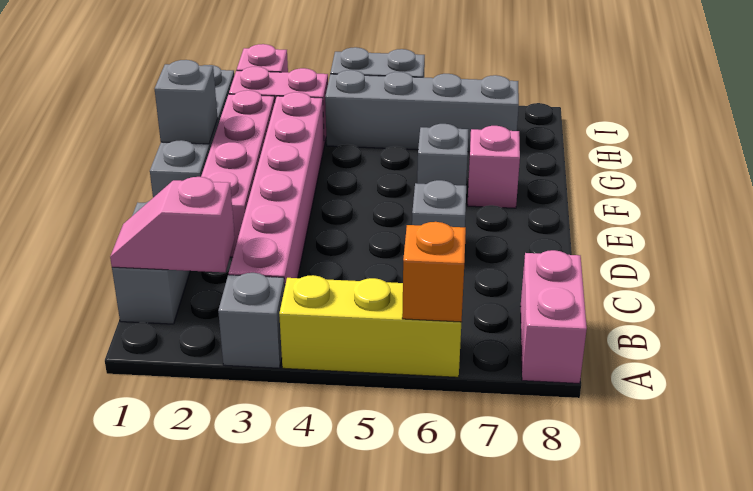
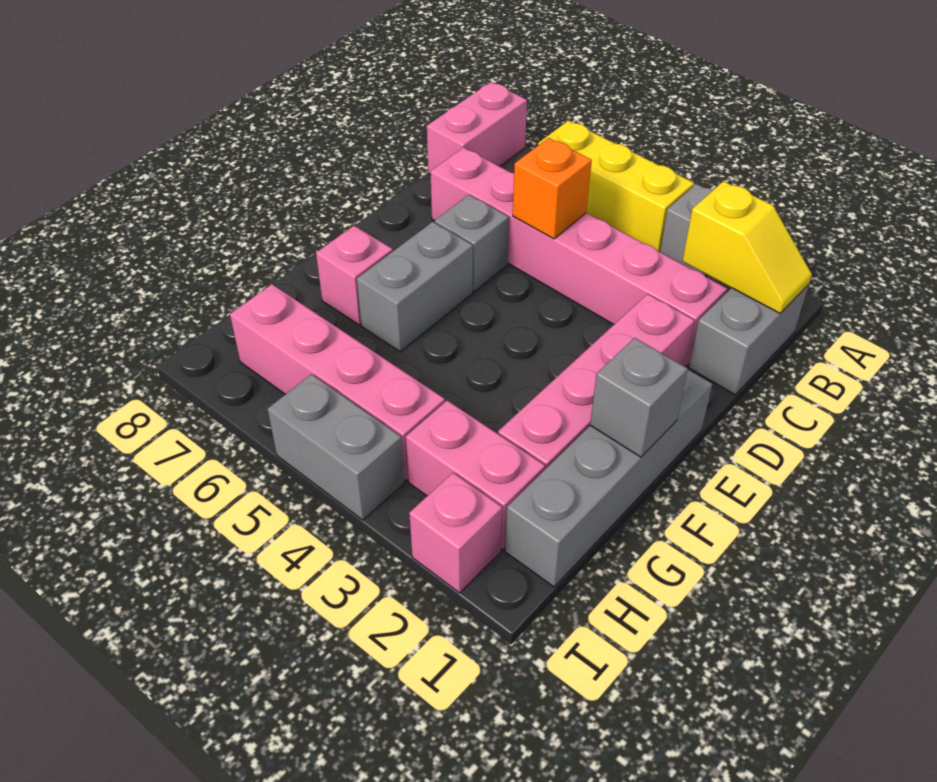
orange brick A6 level 2 -> orange brick C5 level 2
pink slope B1:B2 level 2 top 2 -> yellow slope B1:B2 level 2 top 2
pink brick B3:G3 level 1 -> pink brick C2:C7 level 1
grey brick F6 level 1 -> grey brick E6:F6 level 1
grey brick H4:H7 level 1 -> pink brick H4:H7 level 1

